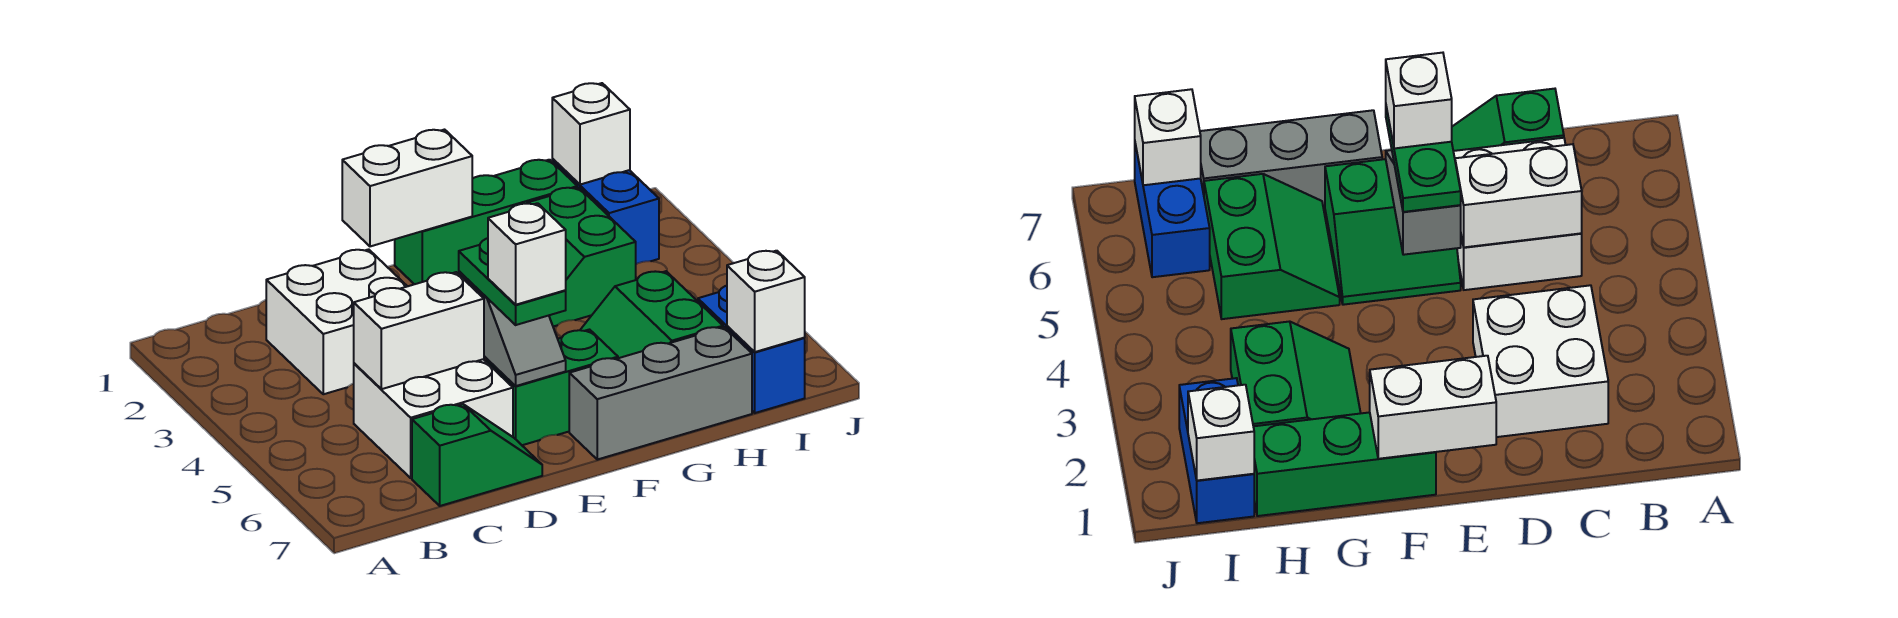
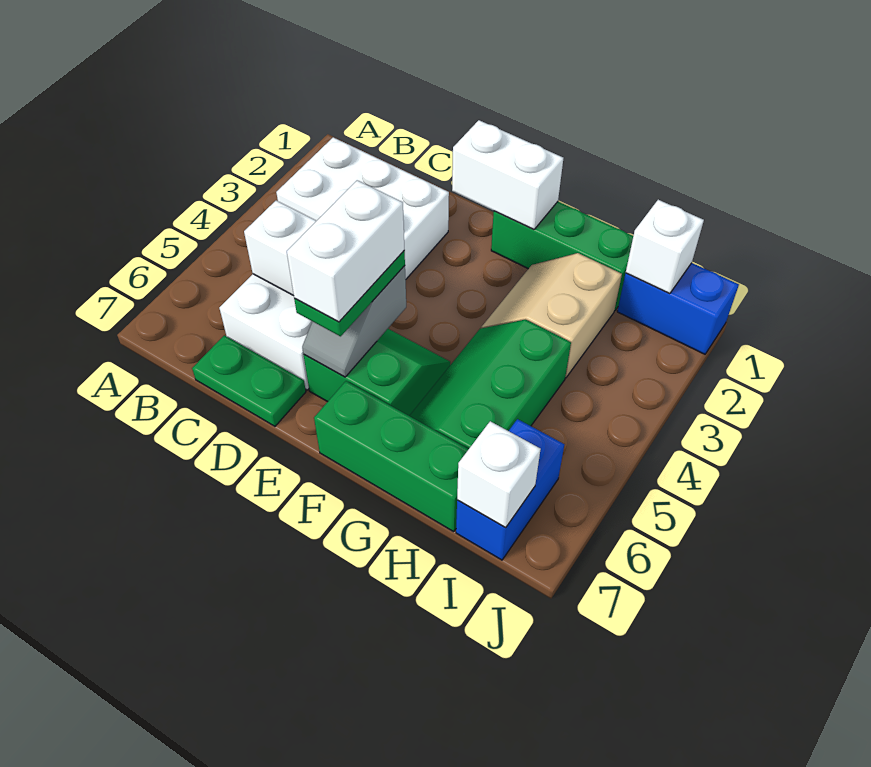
white brick C2:D3 level 1 -> white brick B2:D3 level 1
green slope C7:D7 level 1 top C -> green plate C7:D7 level 1
white brick E6 level 4 -> white brick E5:E6 level 4
grey brick F7:H7 level 1 -> green brick F7:H7 level 1
green slope G2:H3 level 1 top H -> tan slope G2:H3 level 1 top H
green slope G5:H6 level 1 top H -> green slope G4:H6 level 1 top H
blue brick I1:I2 level 1 -> blue brick I1:J1 level 1

